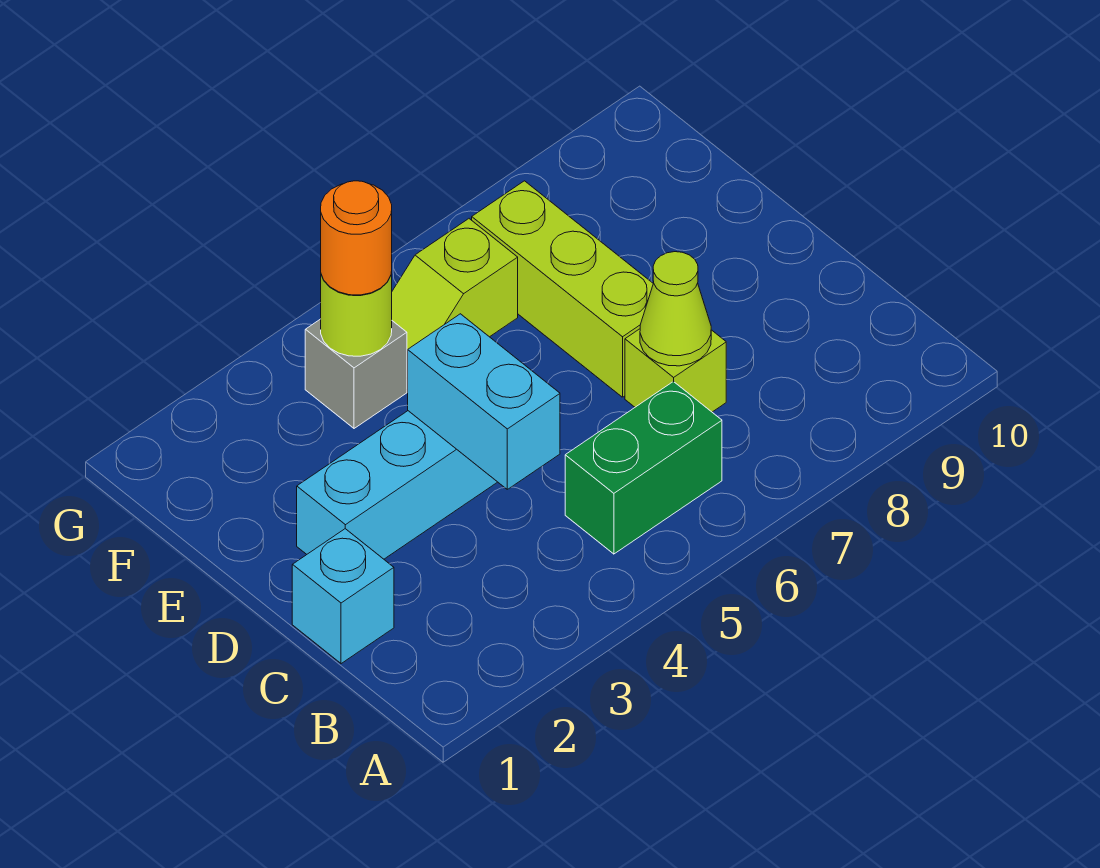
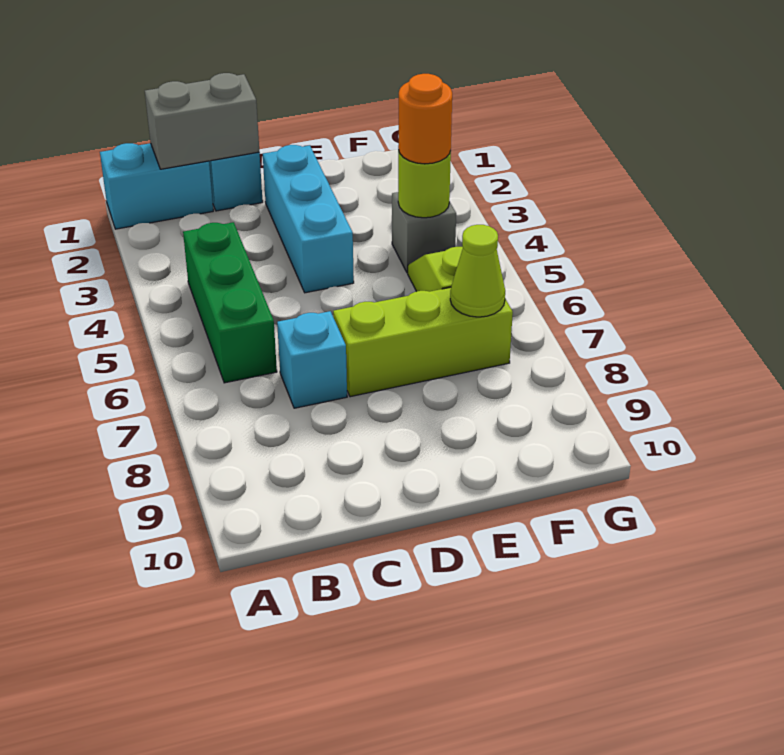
none -> grey brick B1:C1 level 2
green brick B5:B6 level 1 -> green brick B4:B6 level 1
cyan brick C4:D4 level 2 -> cyan brick A1:B1 level 1
lime brick C7 level 1 -> cyan brick C7 level 1
lime cone C7 level 2 -> lime cone F7 level 2

